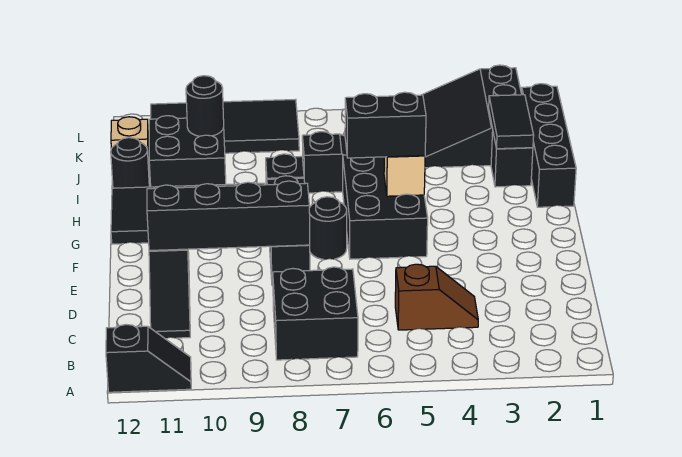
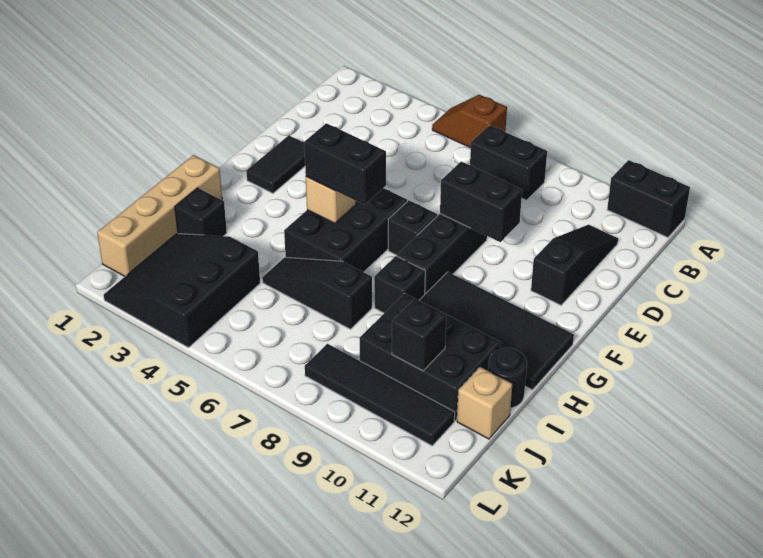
black slope A11:A12 level 1 top 12 -> black brick A11:A12 level 1
black brick B7:C8 level 1 -> black brick B7:B8 level 1
brown slope C4:C5 level 1 top 5 -> brown slope A5:A6 level 1 top 6
black brick E8:E11 level 2 -> black brick E8:E9 level 2
black round brick F7 level 1 -> black brick F7 level 1
black brick H1:K1 level 1 -> tan brick H1:K1 level 1
black tile I2:J2 level 2 -> black tile E2:F2 level 1
black brick I10:J11 level 1 -> black brick I9:J11 level 1
black slope J2:L4 level 1 top 2 -> black slope J2:L4 level 1 top 4
black round brick J10 level 2 -> black brick J10 level 2
black tile K8:L11 level 1 -> black tile K8:K11 level 1

